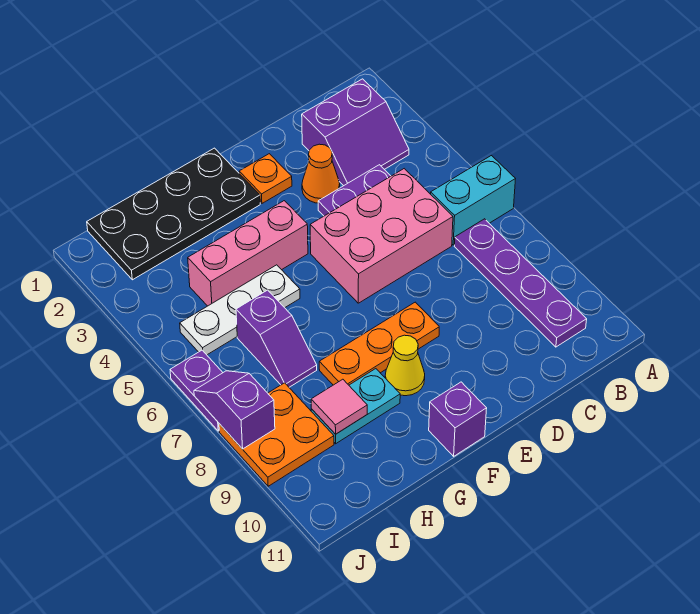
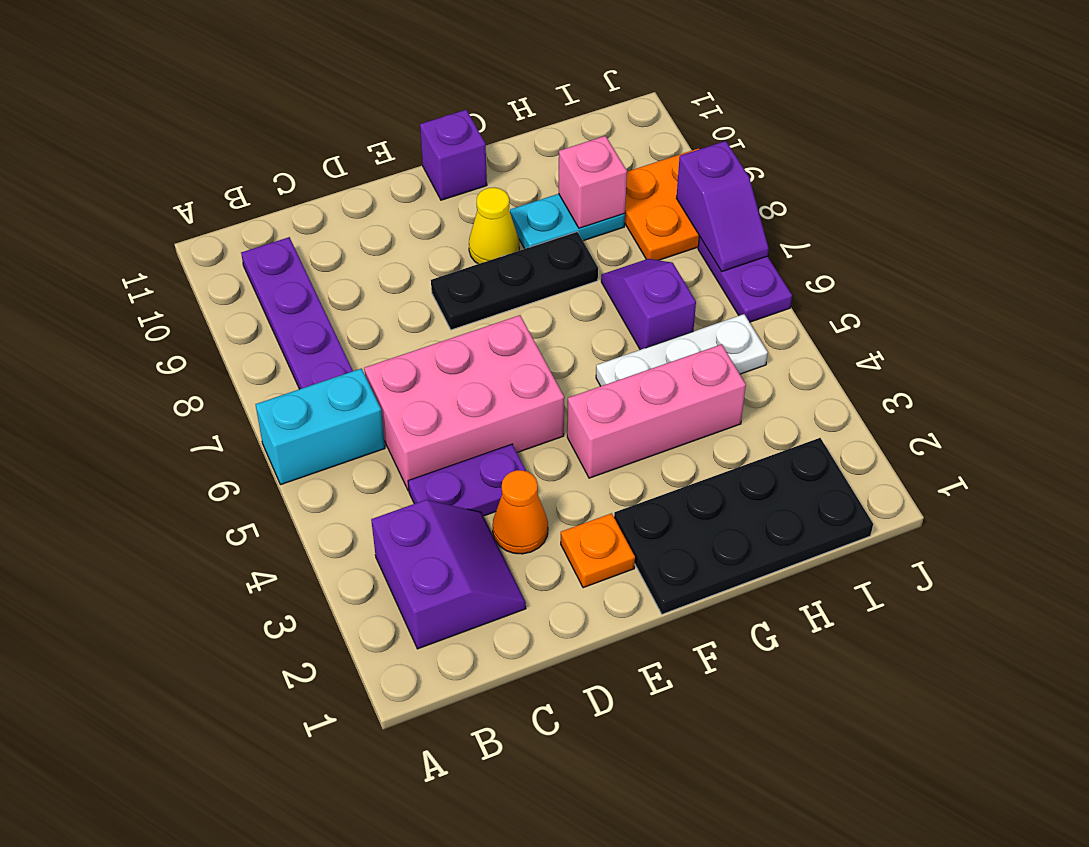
purple slope B2:C3 level 1 top 2 -> purple slope B2:C3 level 1 top B
orange plate E8:G8 level 1 -> black plate E8:G8 level 1
pink tile H9 level 2 -> pink brick H9 level 2

